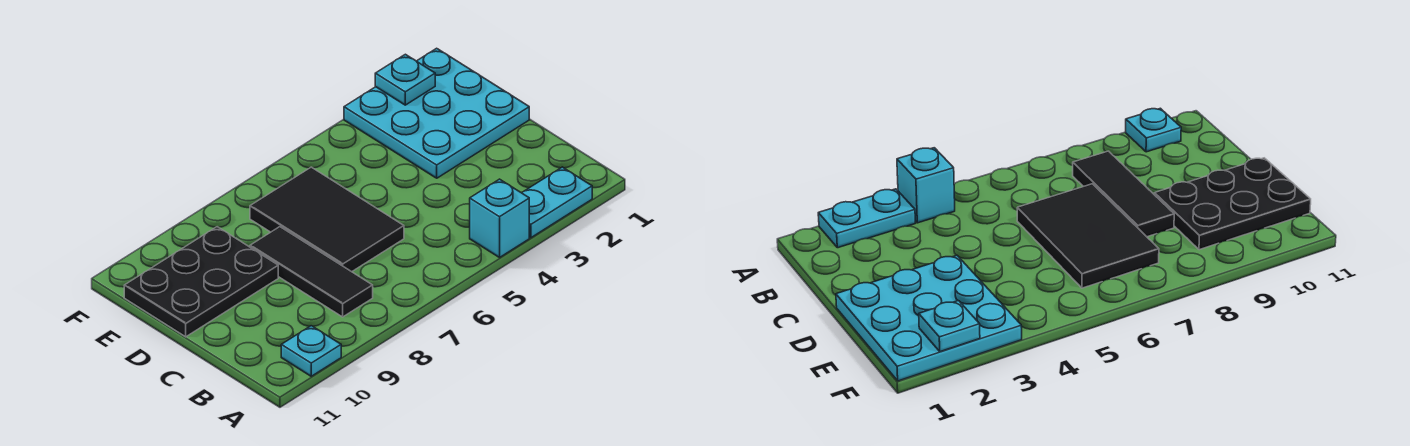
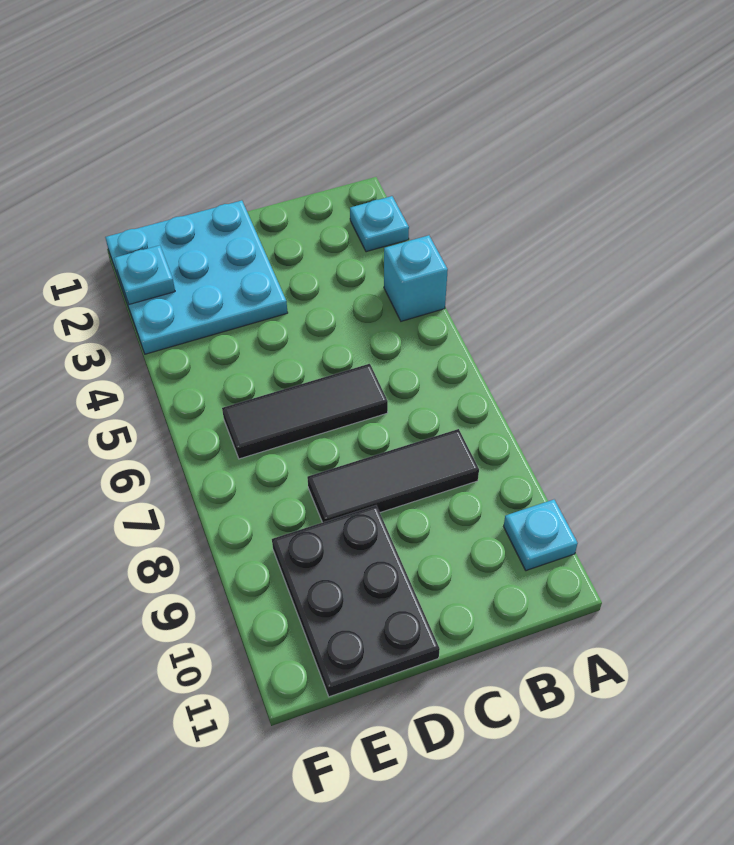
cyan plate A2:A3 level 1 -> cyan plate A2 level 1
black tile C6:E7 level 1 -> black tile C6:E6 level 1

